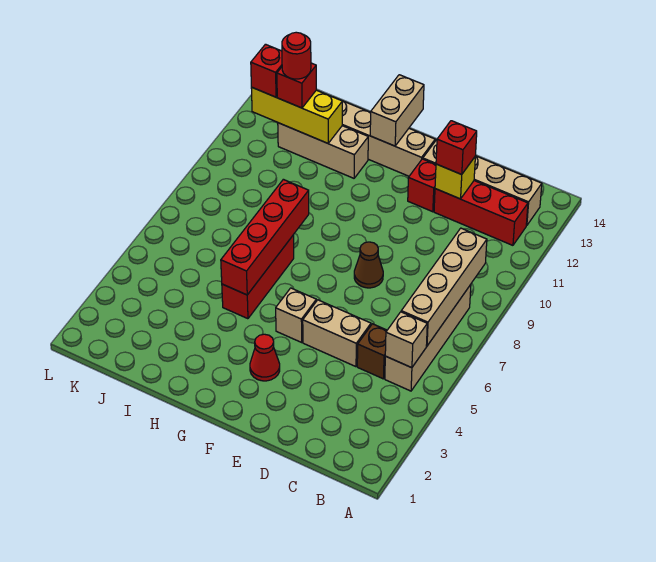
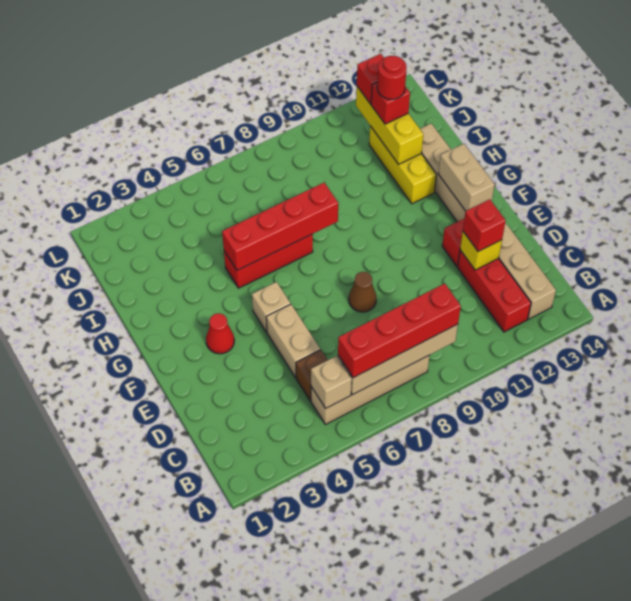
none -> red brick B6:B9 level 3
tan brick G13:G14 level 2 -> tan brick F13:G13 level 2
tan brick H12:J12 level 1 -> yellow brick H12:J12 level 1

